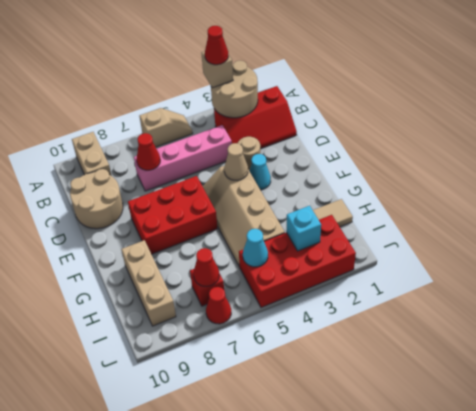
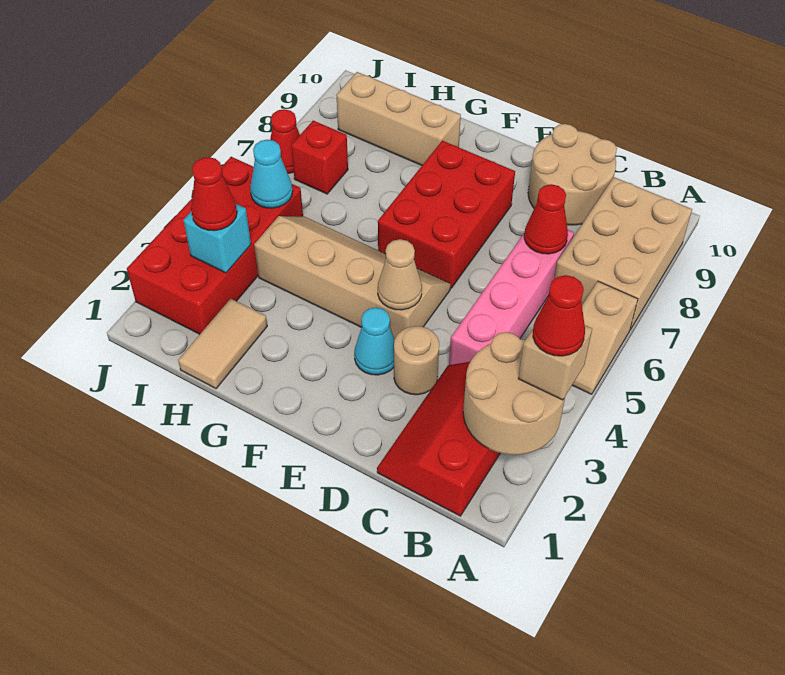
tan brick A9:B9 level 1 -> tan brick A7:B9 level 1
red cone I7 level 2 -> red cone I3 level 3

